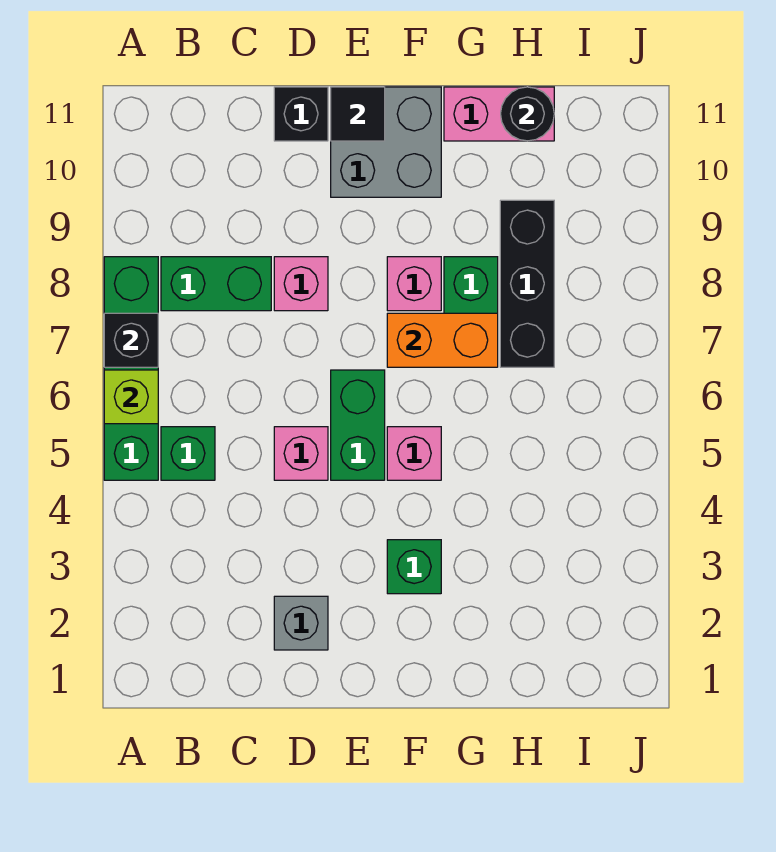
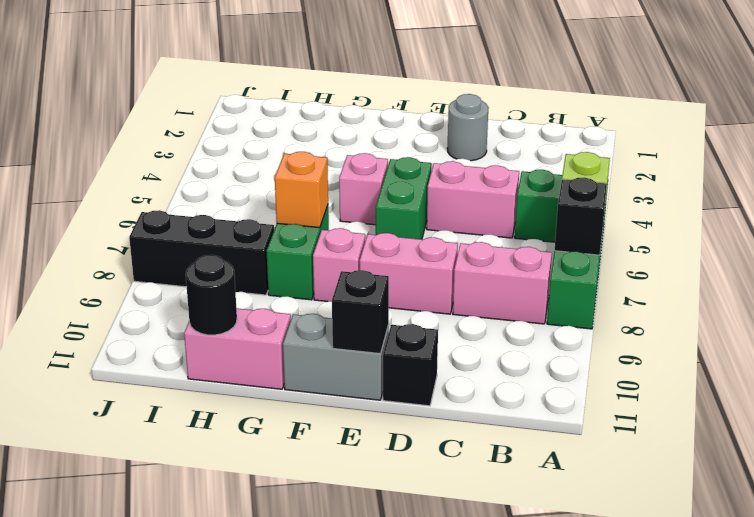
green brick B8:C8 level 1 -> pink brick B8:C8 level 1
grey brick D2 level 1 -> grey round brick D2 level 1
pink brick D5 level 1 -> pink brick C5:D5 level 1
pink brick D8 level 1 -> pink brick D8:E8 level 1
grey brick E10:F11 level 1 -> grey brick E11:F11 level 1
black tile E11 level 2 -> black brick E11 level 2
green brick F3 level 1 -> none
orange brick F7:G7 level 2 -> orange brick G7 level 2
black brick H7:H9 level 1 -> black brick H8:J8 level 1

